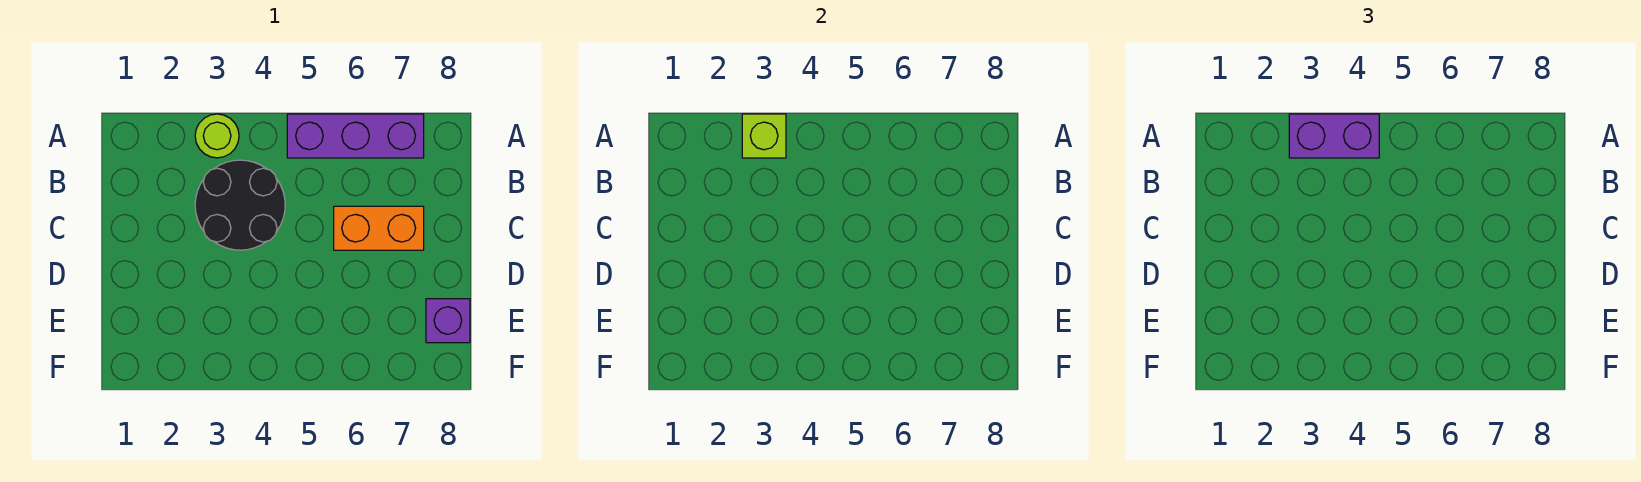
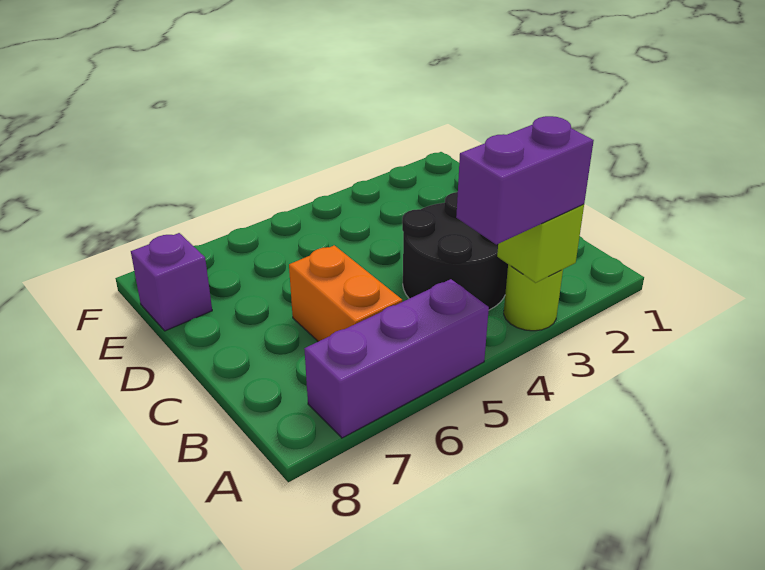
orange brick C6:C7 level 1 -> orange brick B6:C6 level 1

